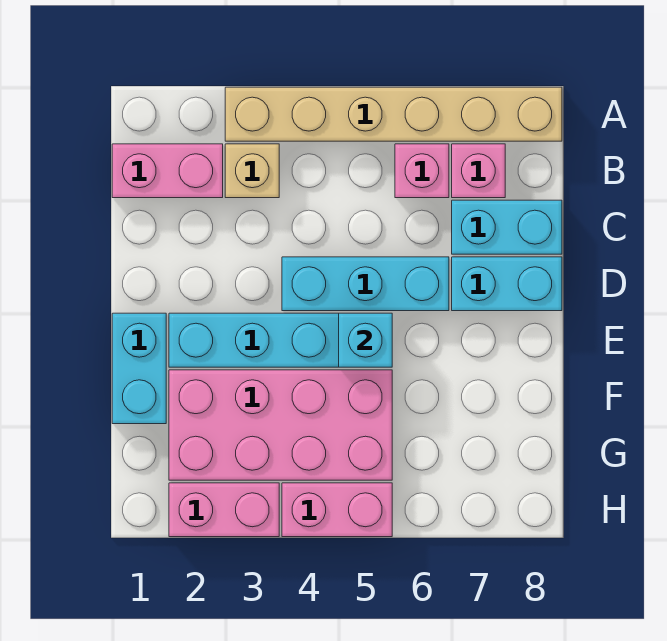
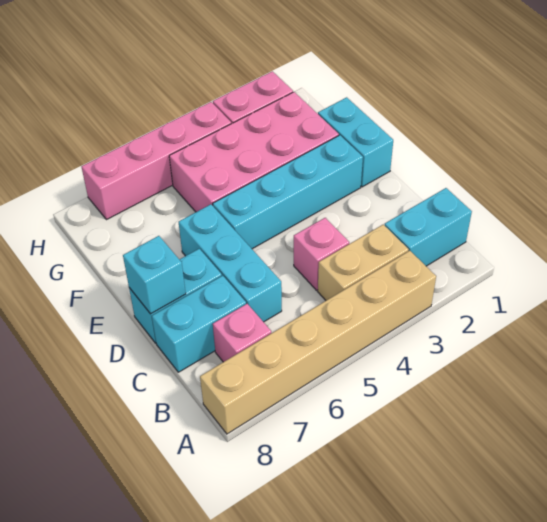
pink brick B1:B2 level 1 -> cyan brick B1:B2 level 1
tan brick B3 level 1 -> tan brick B3:B4 level 1
pink brick B6 level 1 -> pink brick C4 level 1
cyan brick D4:D6 level 1 -> cyan brick C6:E6 level 1
cyan brick E5 level 2 -> cyan brick D8 level 2
pink brick H4:H5 level 1 -> pink brick H4:H7 level 1

